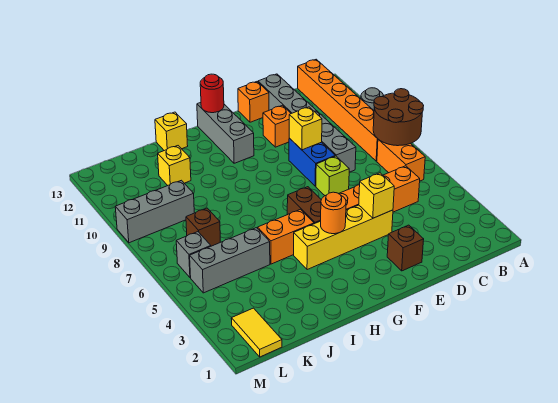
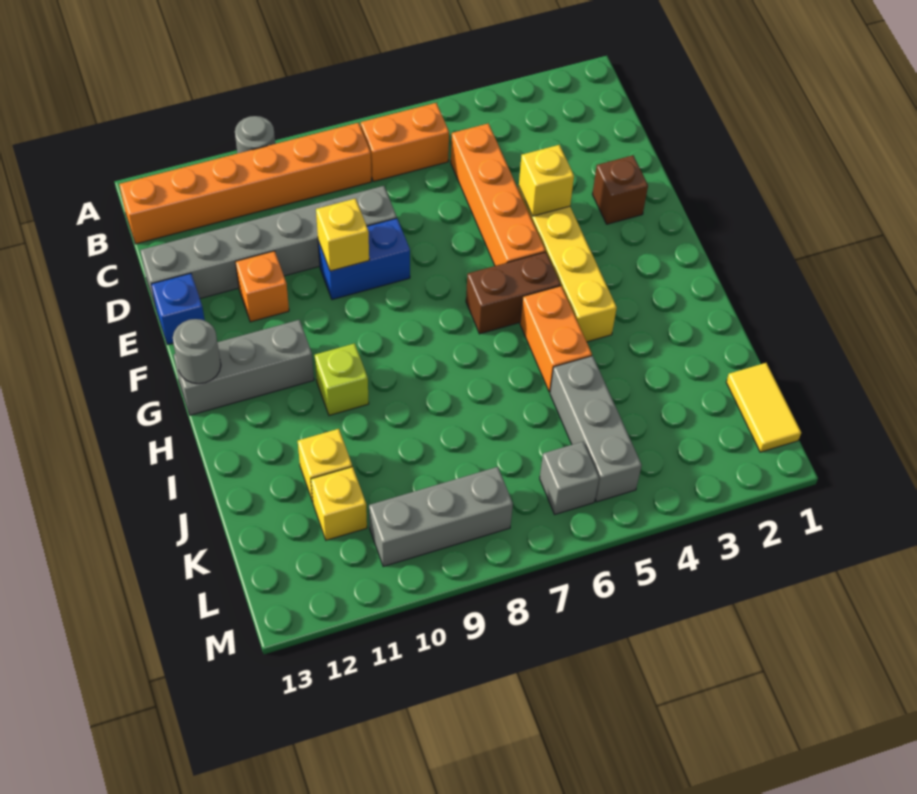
brown round brick A7:B8 level 2 -> none
lime brick E7 level 1 -> lime brick H10 level 1
orange brick E13 level 1 -> blue brick E13 level 1
orange round brick G4 level 2 -> none
red round brick G13 level 2 -> grey round brick G13 level 2
yellow brick I13 level 1 -> yellow brick K11 level 1
brown brick K7 level 1 -> none
grey brick K9:M9 level 1 -> grey brick L8:L10 level 1
yellow tile L1:L2 level 1 -> yellow tile K1:L1 level 1

